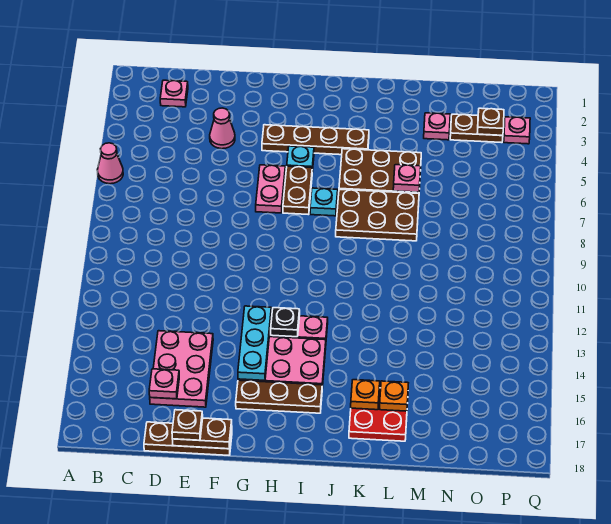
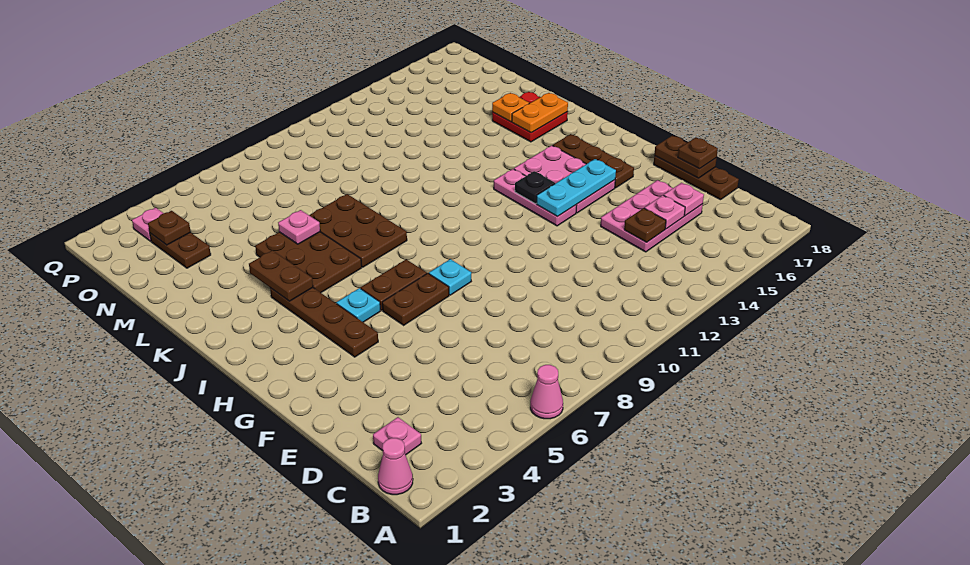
none -> brown plate D14 level 2
pink cone E4 level 1 -> pink cone B1 level 1
pink plate G6:G7 level 1 -> brown plate G6:G7 level 1
cyan plate I7 level 1 -> cyan plate G8 level 1
none -> brown plate J4:K4 level 2
orange plate K16 level 2 -> orange plate K16:K17 level 2
pink plate M3 level 1 -> pink plate D15 level 2

